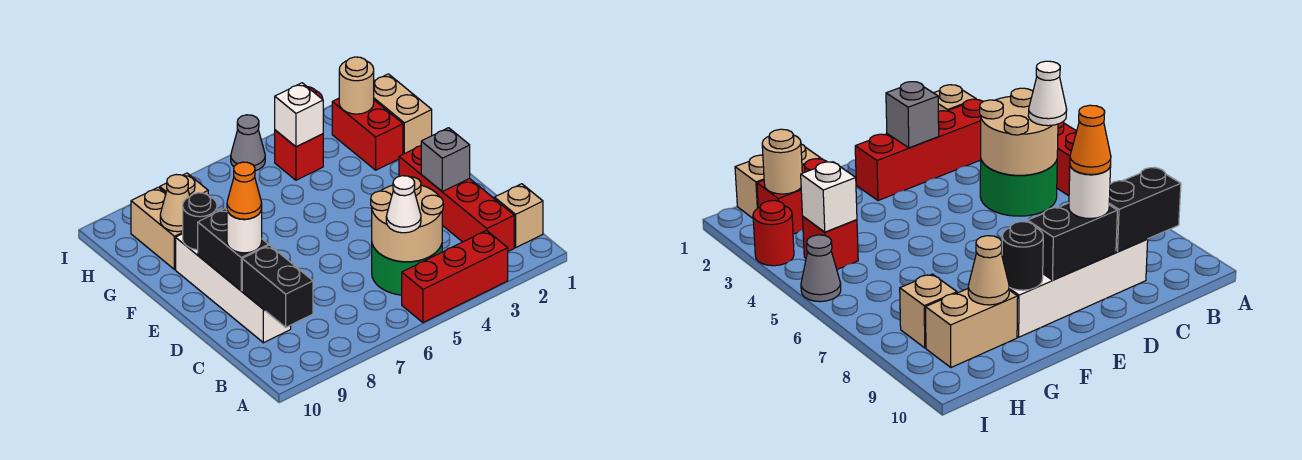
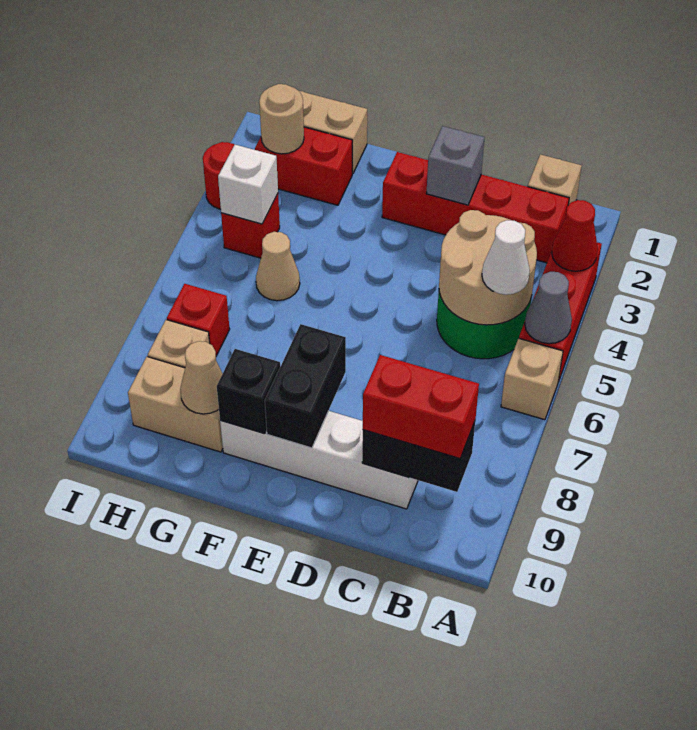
none -> red cone A3 level 2
none -> tan brick A6 level 1
none -> red brick B9:C9 level 3
black brick D9:E9 level 2 -> black brick E8:E9 level 2
white round brick D9 level 3 -> none
orange cone D9 level 4 -> none
black round brick F9 level 2 -> black brick F9 level 2
none -> tan cone G5 level 1
none -> red brick H7 level 1
grey cone I5 level 1 -> grey cone A5 level 2

